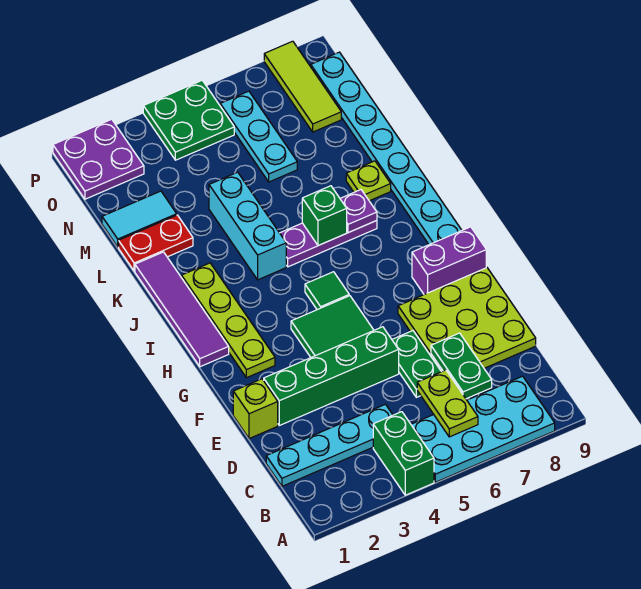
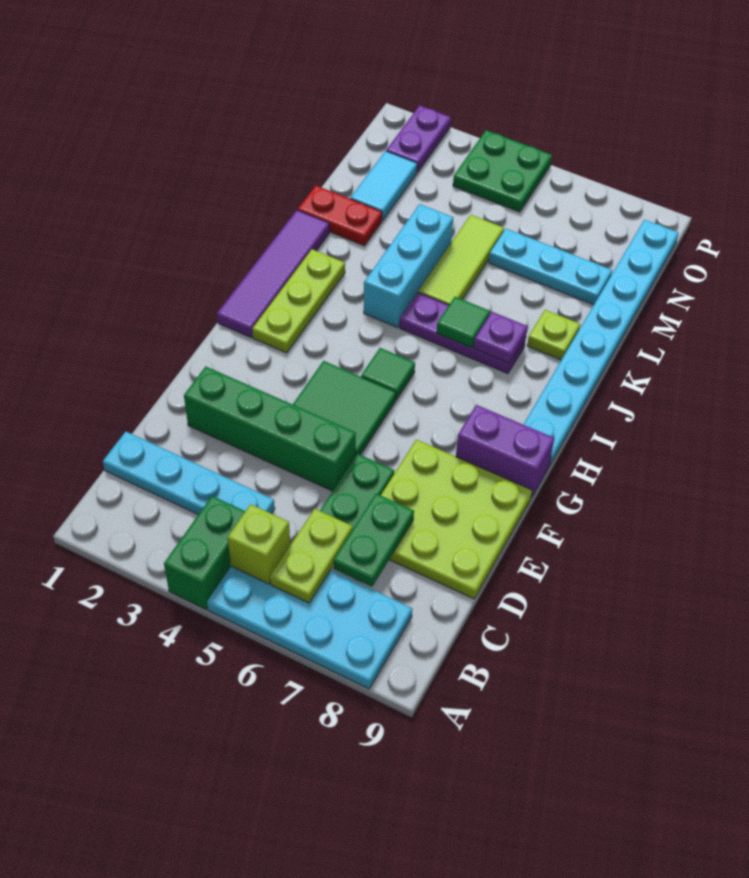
lime brick E1 level 1 -> lime brick B5 level 2
lime plate G2:J2 level 1 -> lime plate H2:J2 level 1
green brick J6 level 2 -> green tile J6 level 2
cyan tile M1:M2 level 1 -> cyan tile M2:N2 level 1
cyan plate M6:O6 level 1 -> cyan plate M6:M8 level 1
lime tile N8:P8 level 1 -> lime tile K5:M5 level 1
purple plate O1:P2 level 1 -> purple plate O2:P2 level 1

